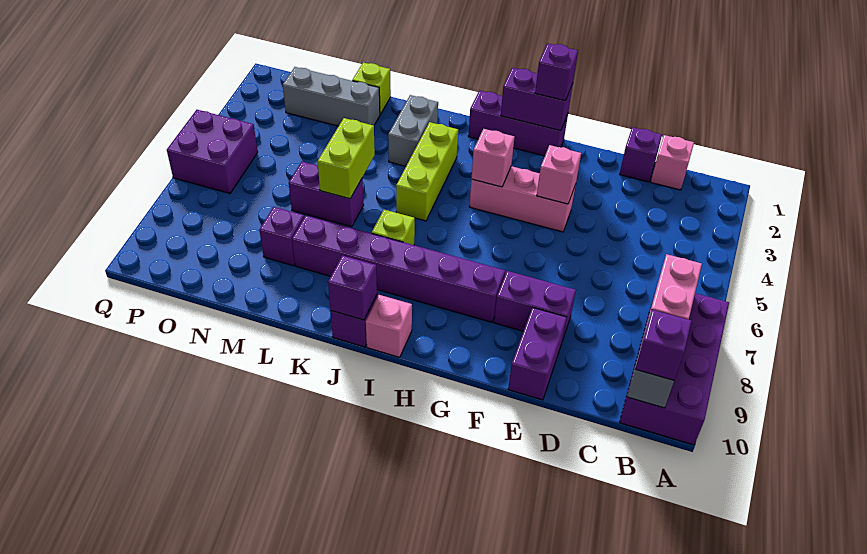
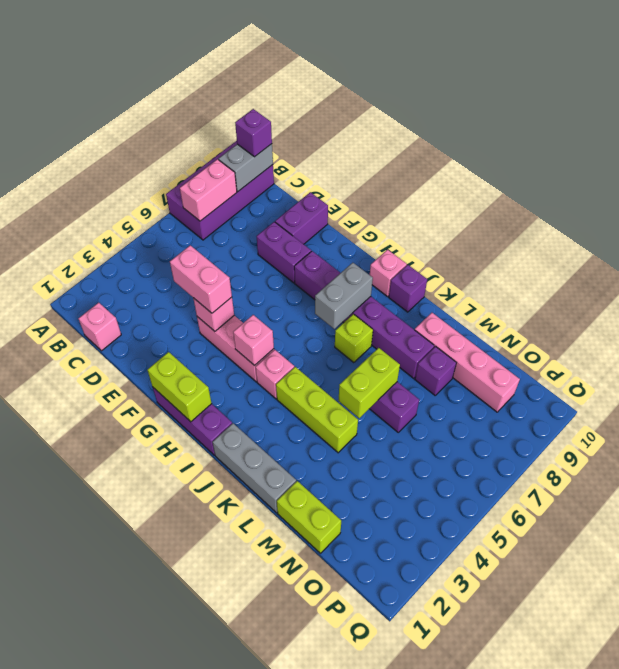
purple brick D1 level 1 -> none
none -> pink brick E4:F4 level 3
purple brick G1:H1 level 2 -> lime brick G1:H1 level 2
purple brick G1 level 3 -> none
none -> pink brick I4 level 1
lime brick J3:J5 level 1 -> lime brick J4:L4 level 1
purple brick J10 level 2 -> none
grey brick K2:K3 level 1 -> grey brick I7:I8 level 2
none -> pink brick L9:O9 level 1
lime brick M1 level 1 -> lime brick M1:N1 level 1
grey brick M2:O2 level 1 -> grey brick J1:L1 level 1
purple brick P5:Q6 level 1 -> none

